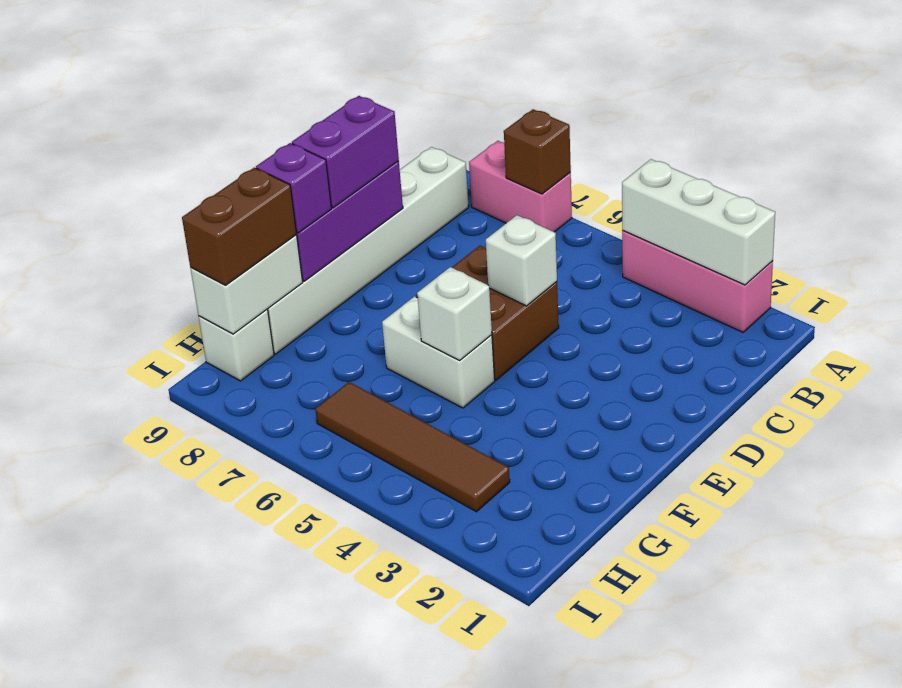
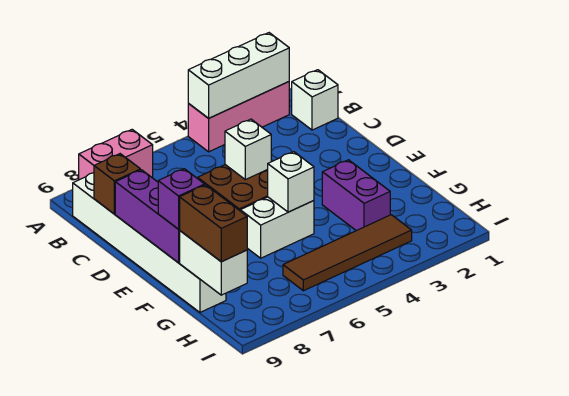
brown brick A7 level 2 -> brown brick C9 level 2
purple brick D9:E9 level 3 -> purple brick F3:G3 level 1
white brick H9 level 1 -> white brick B1 level 1

